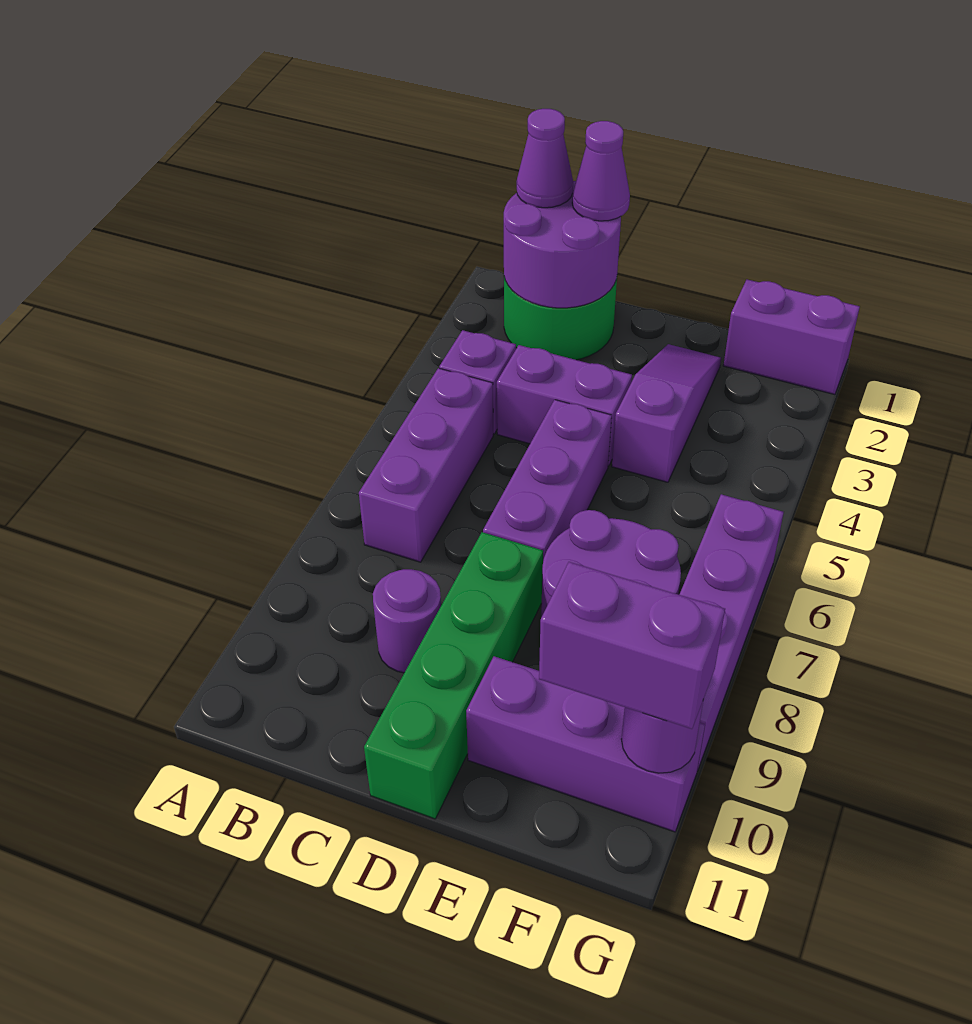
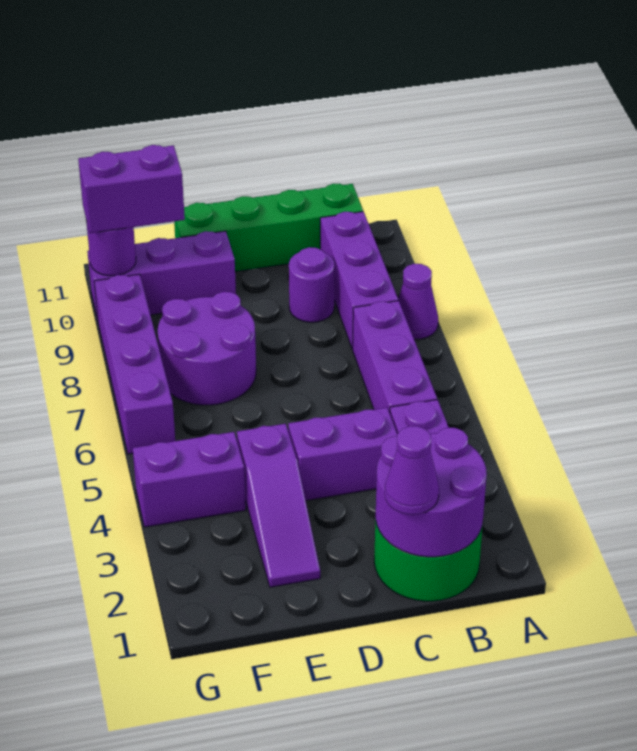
purple cone B1 level 3 -> purple cone A8 level 1
purple brick D5:D7 level 1 -> purple brick B8:B10 level 1
green brick D8:D11 level 1 -> green brick B11:E11 level 1
purple brick F1:G1 level 1 -> purple brick F4:G4 level 1

